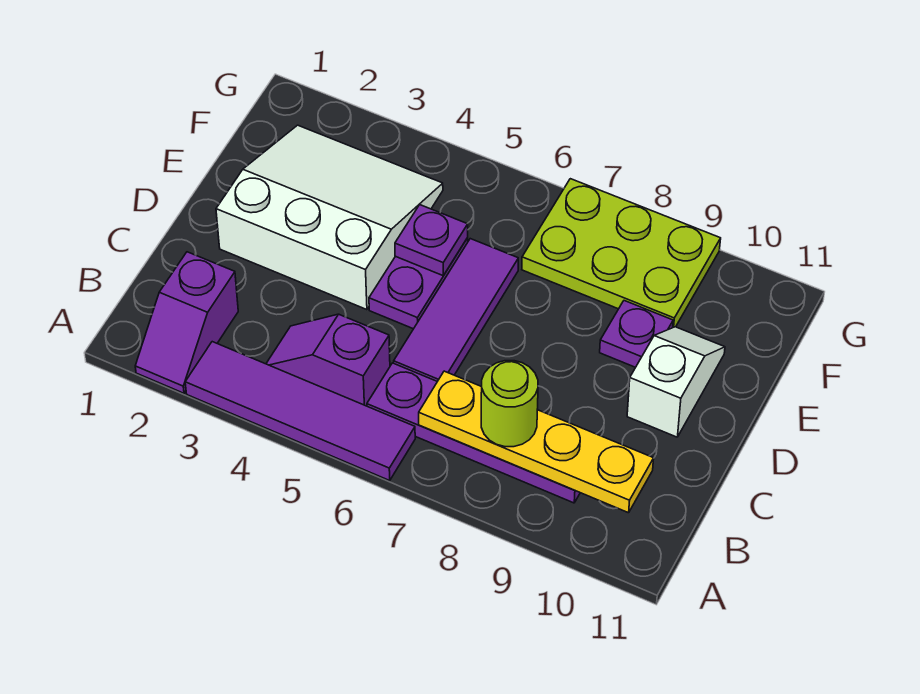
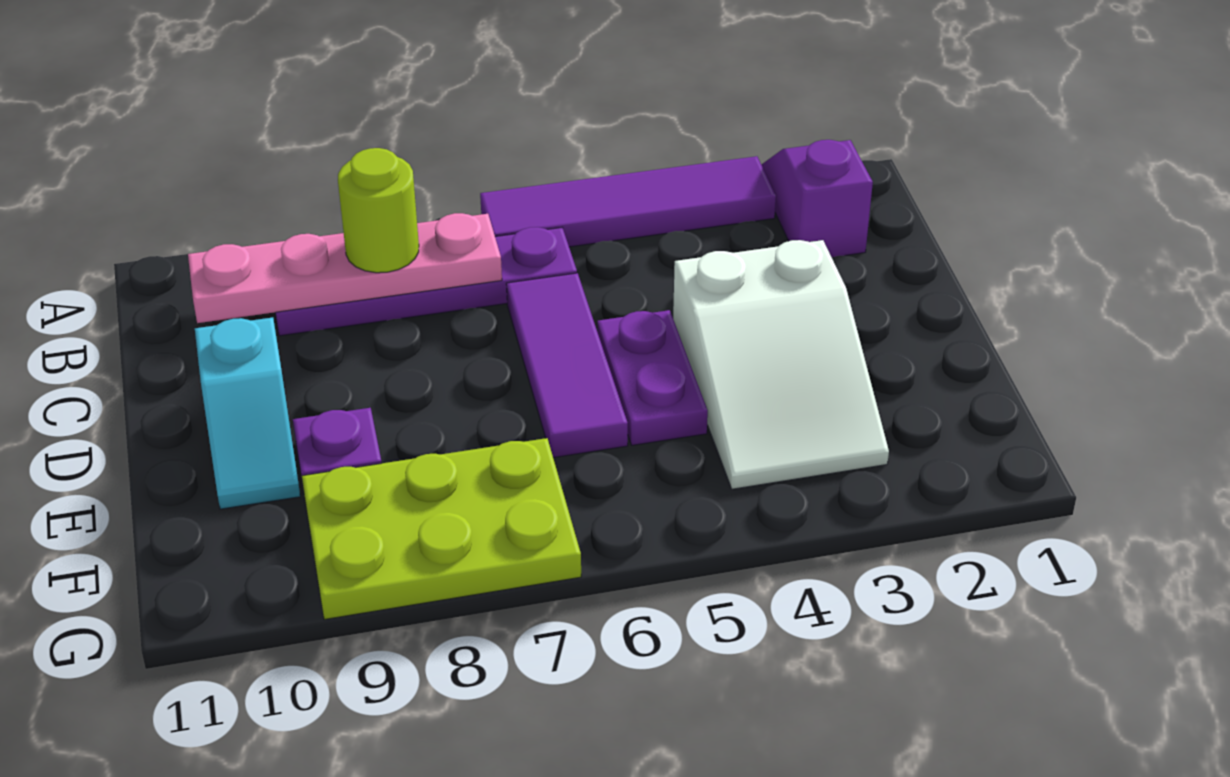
purple slope B4:B5 level 1 top 5 -> none
yellow plate B7:B10 level 2 -> pink plate B7:B10 level 2
white slope D2:F4 level 1 top D -> white slope D3:F4 level 1 top D
white slope D10:E10 level 1 top D -> cyan slope D10:E10 level 1 top D
purple plate E5 level 2 -> none

